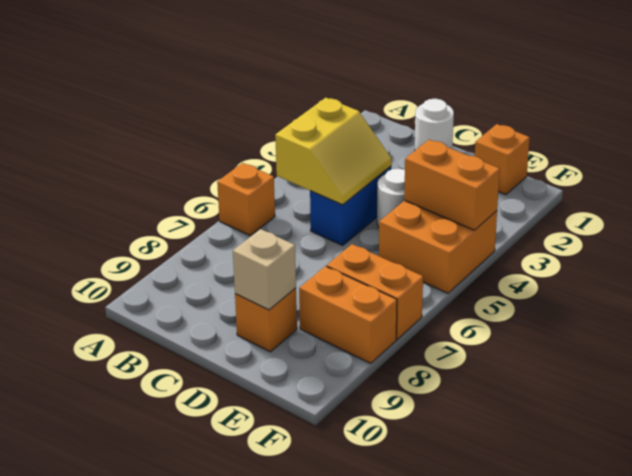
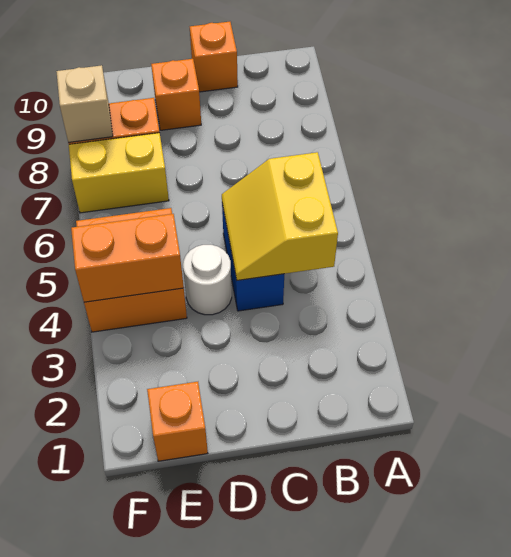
orange brick A6 level 1 -> orange brick C10 level 1
white round brick C1 level 1 -> none
tan brick D9 level 2 -> tan brick F8 level 2
orange brick E7:F7 level 1 -> yellow brick E7:F7 level 1

